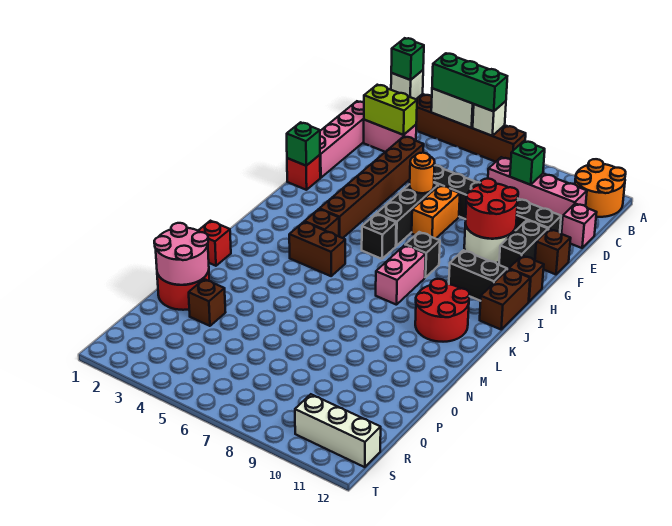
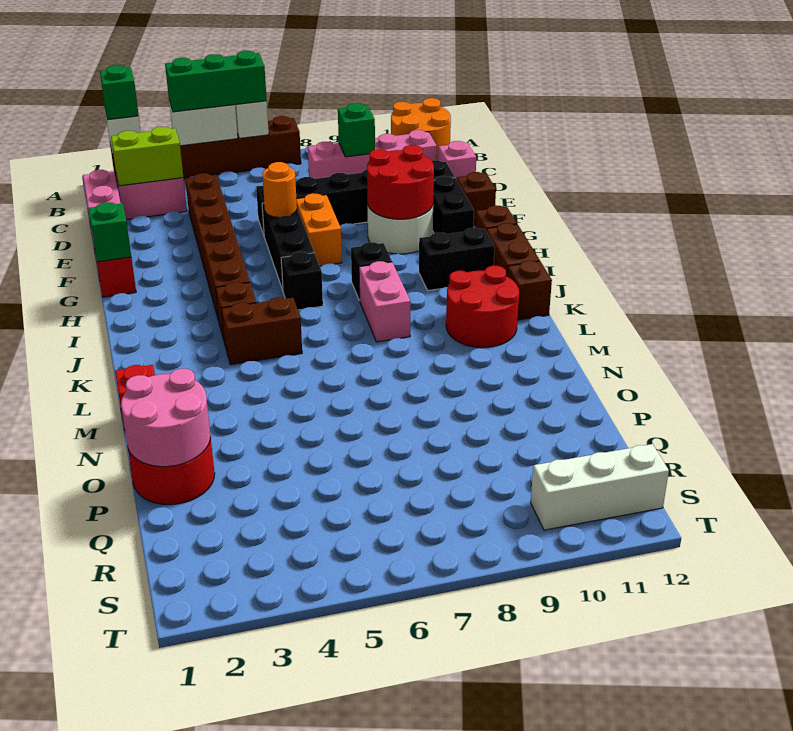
brown brick P3 level 1 -> brown brick K12 level 1

